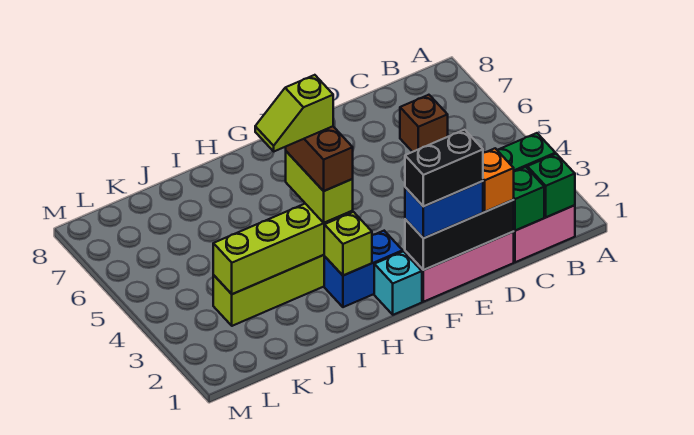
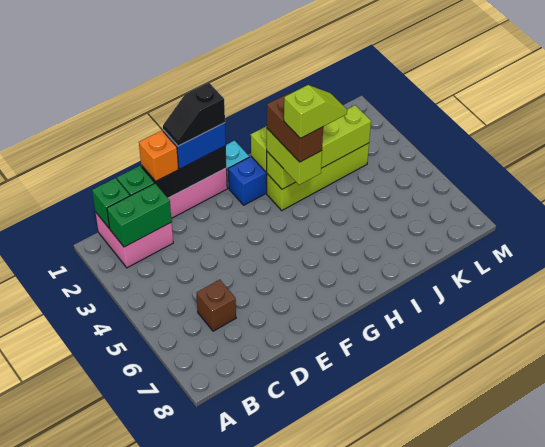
black brick E1:F1 level 4 -> black slope E1:F1 level 4 top F

